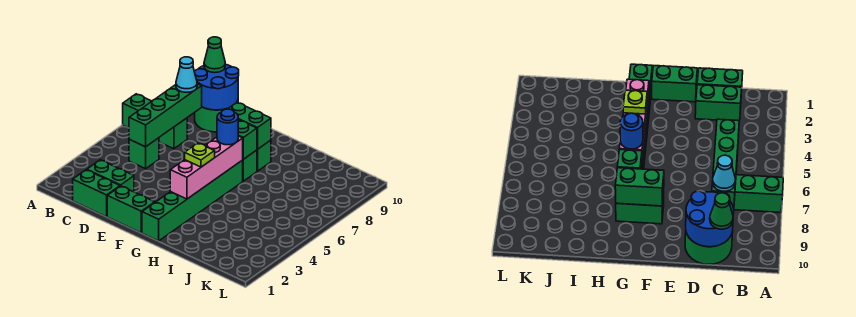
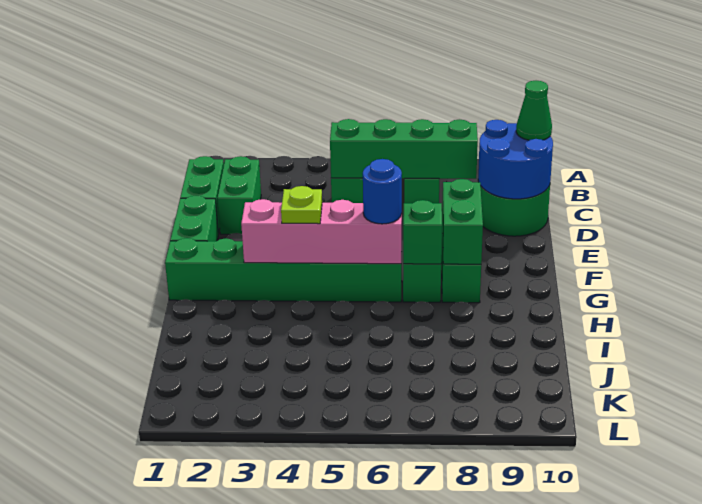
cyan cone C8 level 3 -> none

